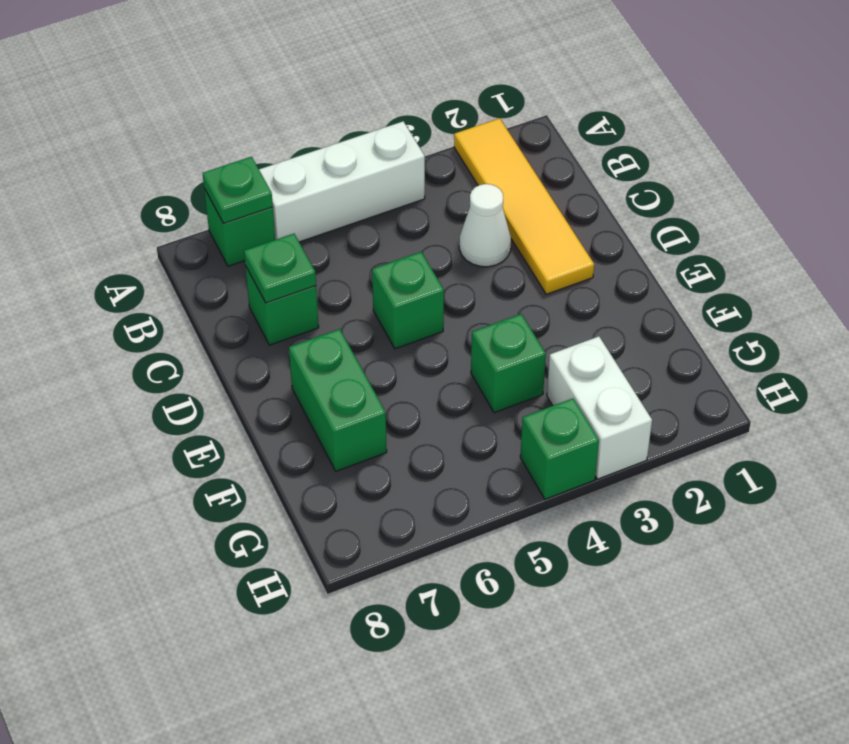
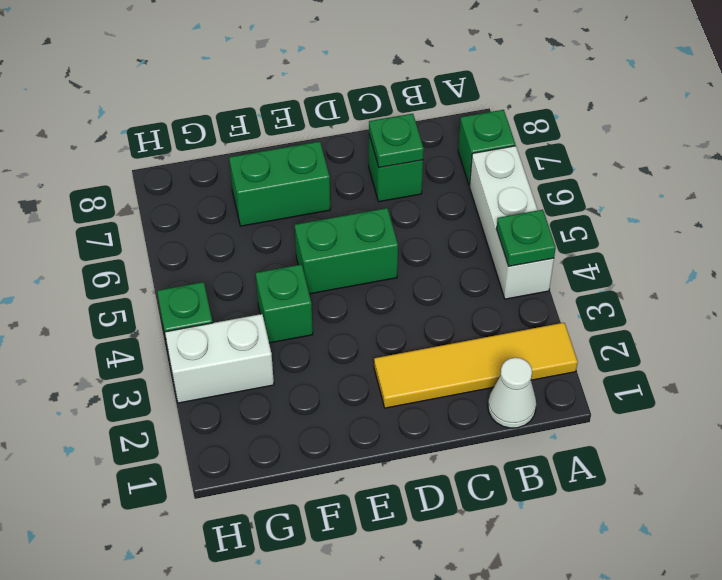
green plate A7 level 2 -> green plate A4 level 2
white cone C3 level 1 -> white cone B1 level 1
green brick D5 level 1 -> green brick D5:E5 level 1

